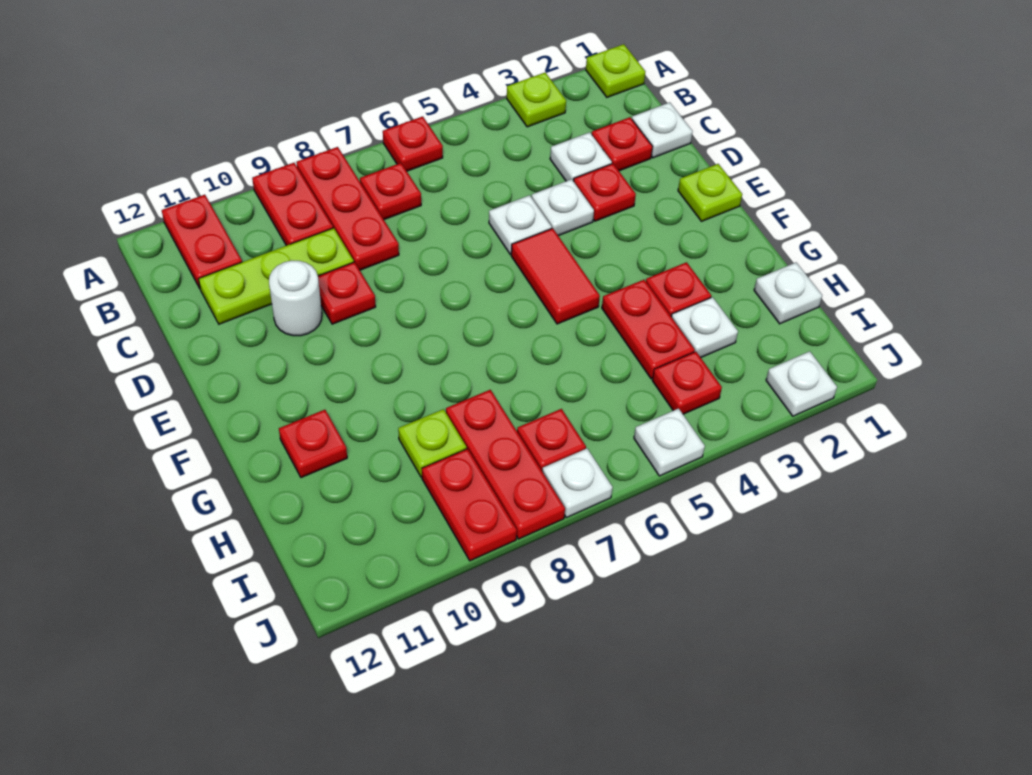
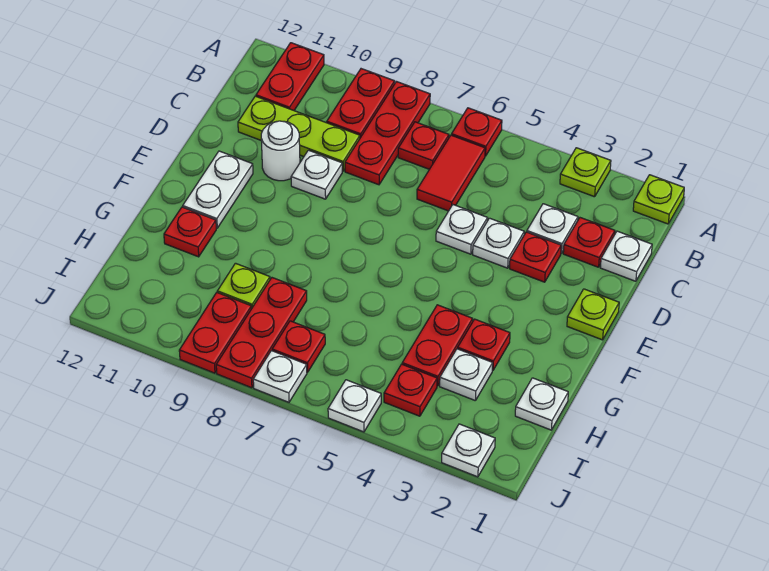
red plate D9 level 1 -> white plate D9 level 1
red tile E5:F5 level 1 -> red tile B6:C6 level 1
none -> white plate E11:F11 level 1

